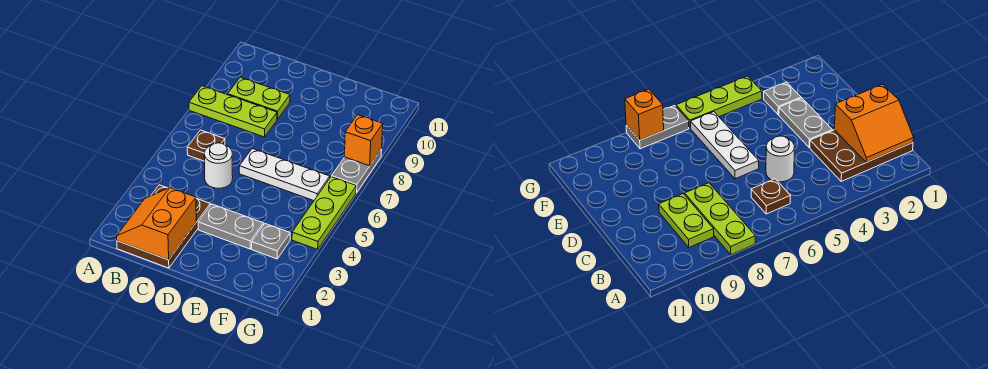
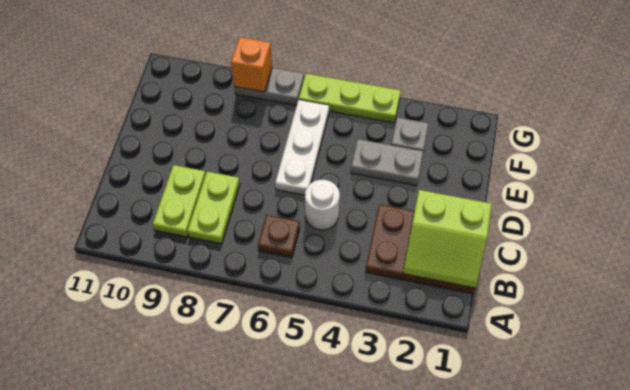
lime plate A8:C8 level 1 -> lime plate B8:C8 level 1
orange slope B1:C2 level 2 top C -> lime slope B1:C2 level 2 top C
grey plate D3:E3 level 1 -> grey plate E3:E4 level 1

